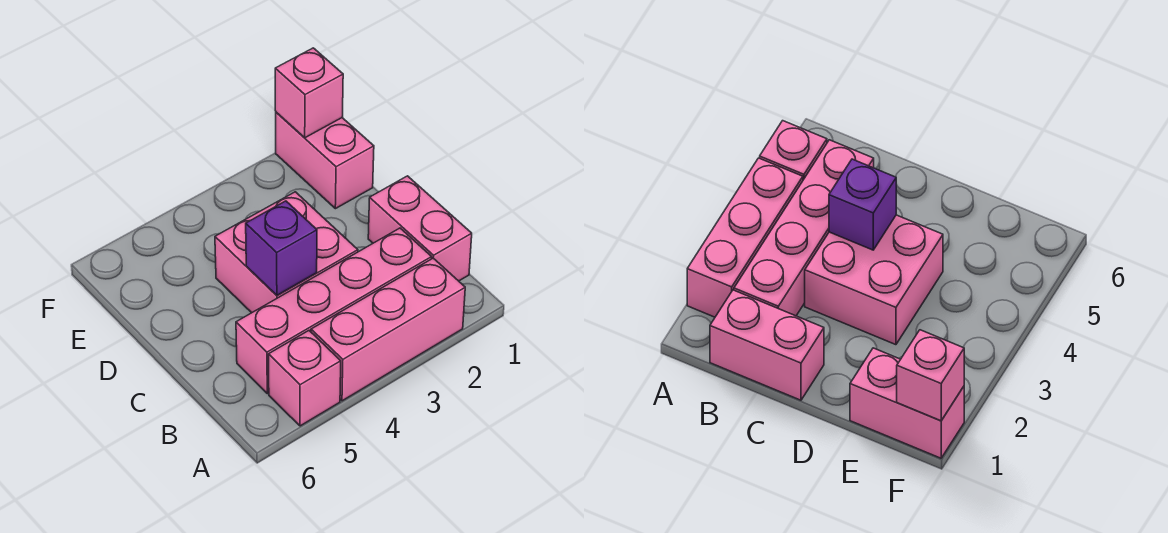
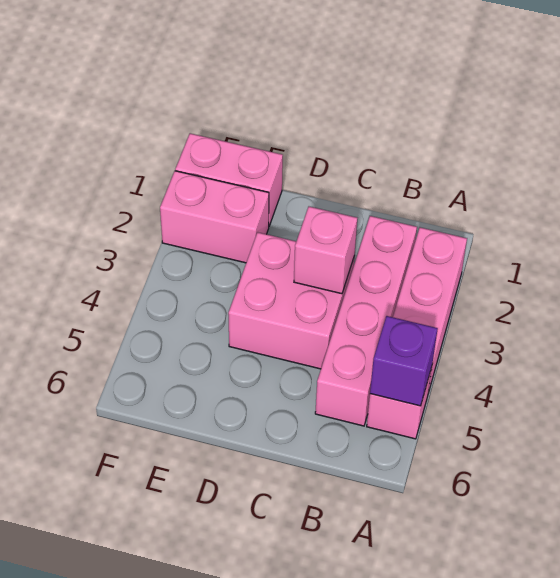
pink brick B1:C1 level 1 -> pink brick E2:F2 level 1
purple brick C4 level 2 -> purple brick A5 level 2
pink brick F1 level 2 -> pink brick C3 level 2

